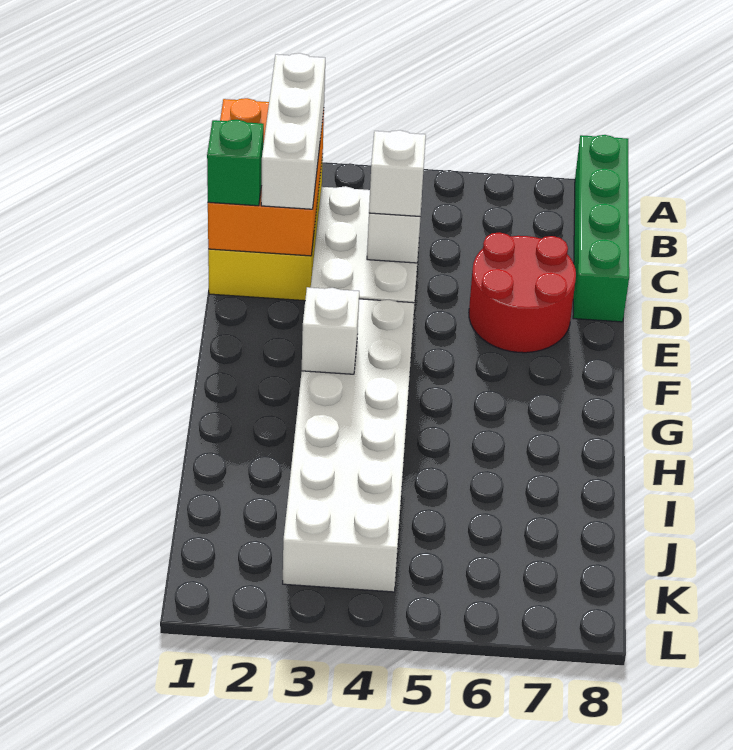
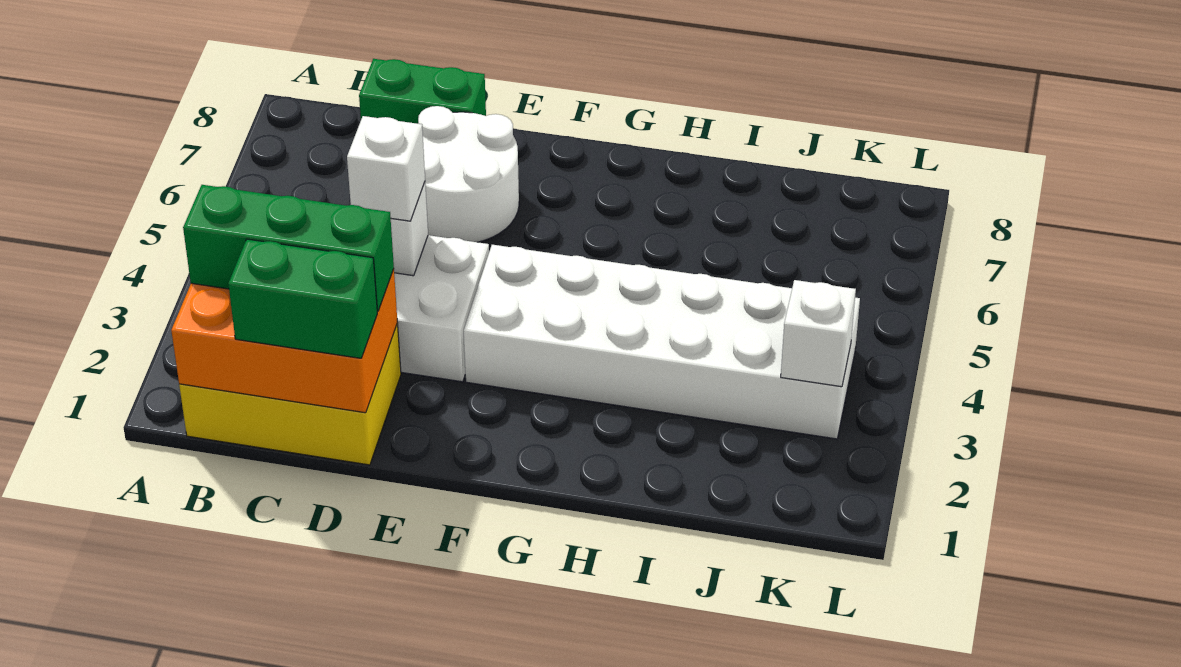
green brick A8:D8 level 1 -> green brick C8:D8 level 1
white brick B2:D2 level 3 -> green brick B2:D2 level 3
green brick D1 level 3 -> green brick C1:D1 level 3
red round brick D6:E7 level 1 -> white round brick D6:E7 level 1
white brick G3 level 2 -> white brick K3 level 2

